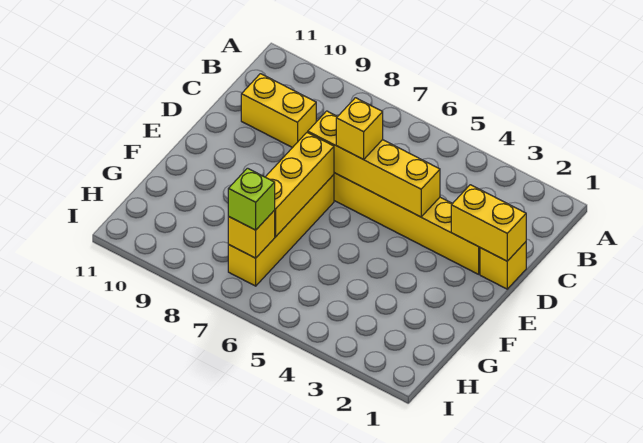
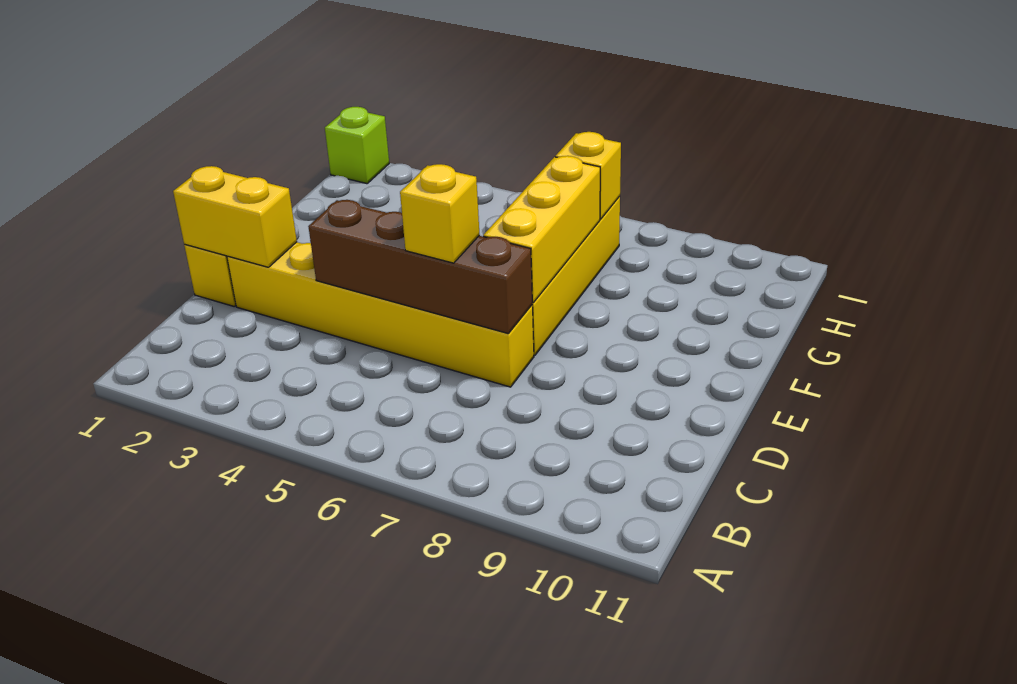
yellow brick C9:C10 level 1 -> none
yellow brick D4:D7 level 2 -> brown brick D4:D7 level 2
lime brick H7 level 3 -> lime brick I1 level 1

